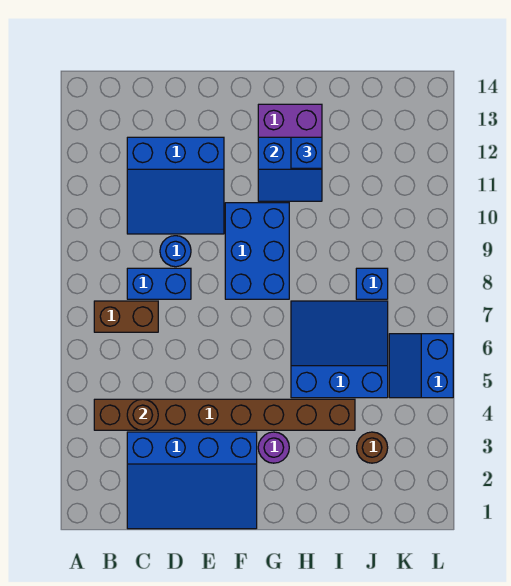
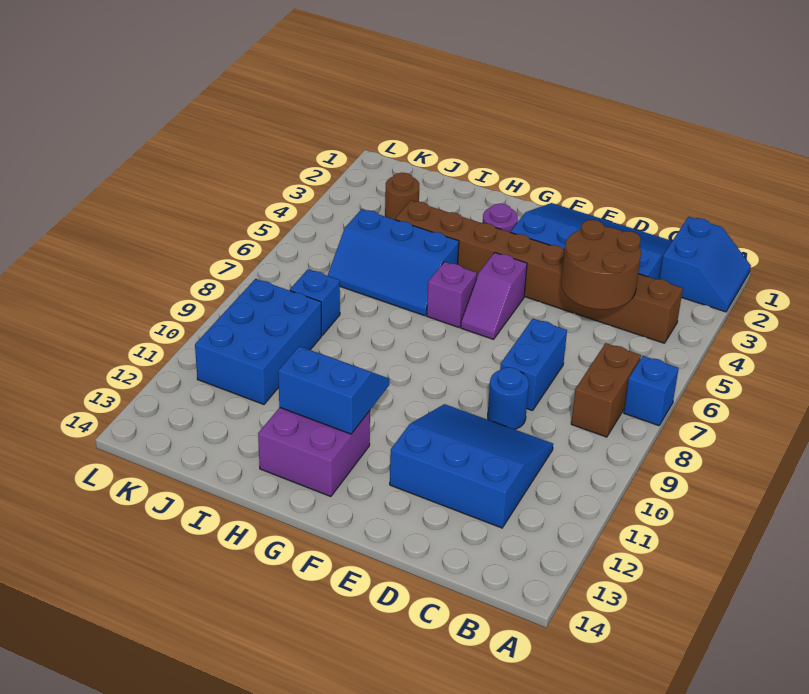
brown brick B7:C7 level 1 -> brown brick B7:B8 level 1
brown round brick C4 level 2 -> brown round brick C4:D5 level 2
blue brick C8:D8 level 1 -> blue brick D7:D8 level 1
none -> purple slope F5:F6 level 1 top 5
blue brick F8:G10 level 1 -> blue brick J9:K11 level 1
none -> purple brick G6 level 1
blue slope H5:J7 level 1 top 5 -> blue slope H5:J6 level 1 top 5
blue brick H12 level 3 -> blue brick A7 level 1
blue slope K5:L6 level 1 top L -> blue slope A1:B2 level 1 top B

